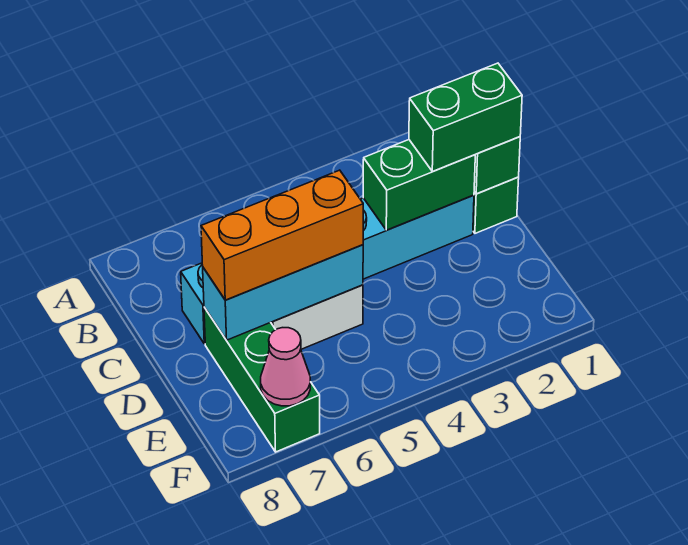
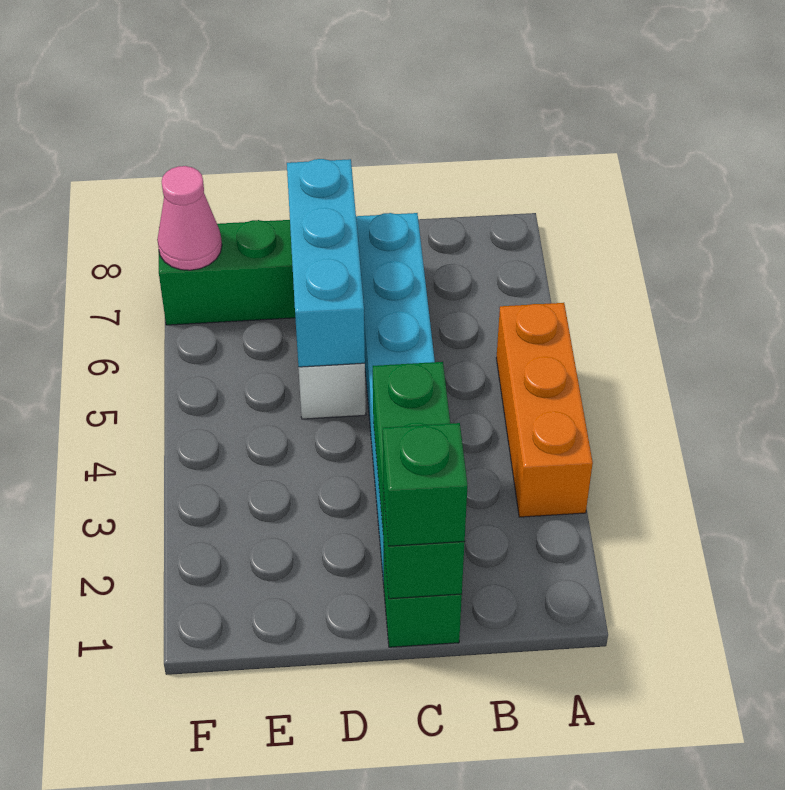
green brick C1:C2 level 3 -> green brick C1 level 3
orange brick D5:D7 level 3 -> orange brick A3:A5 level 1

